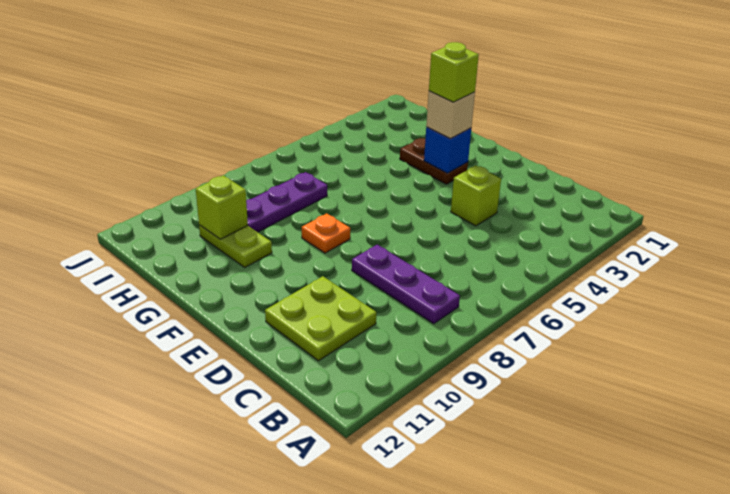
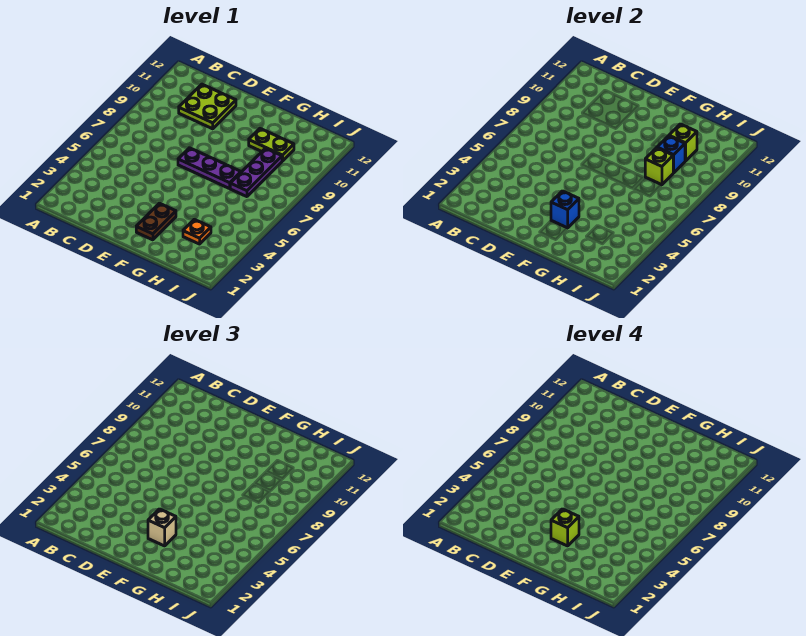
purple plate B8:D8 level 1 -> purple plate E7:G7 level 1
lime brick D4 level 1 -> lime brick H8 level 2
brown plate F3:G3 level 1 -> brown plate F2:F3 level 1
orange plate F8 level 1 -> orange plate H3 level 1
none -> blue brick H9 level 2

